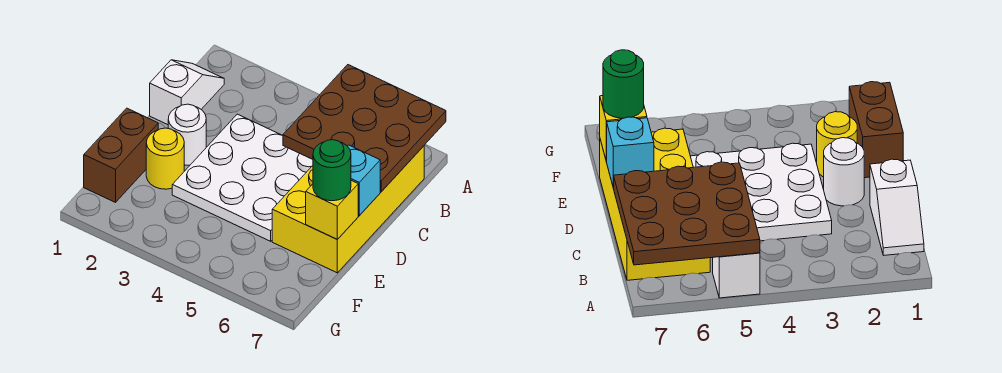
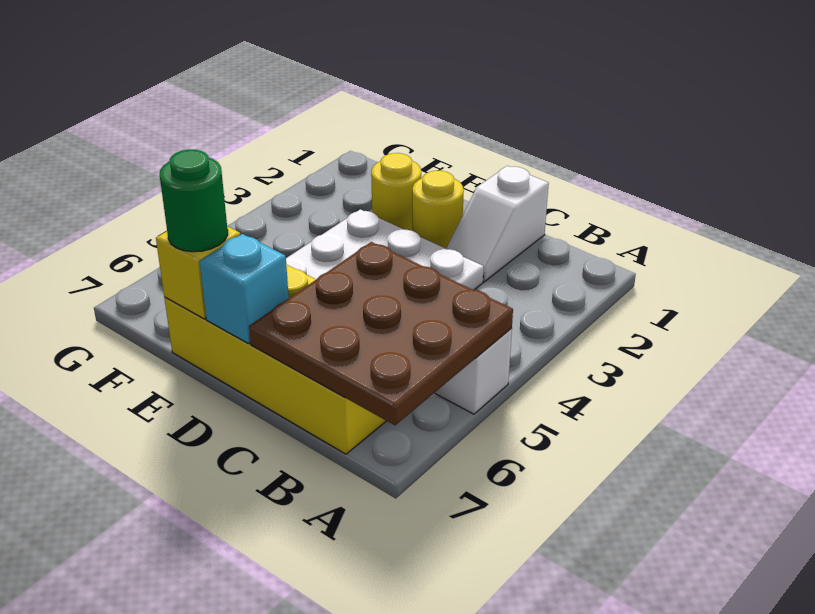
white slope B1:C1 level 1 top C -> white slope C1:C2 level 1 top 1
white round brick D2 level 1 -> yellow round brick D2 level 1
brown brick E1:F1 level 1 -> none

